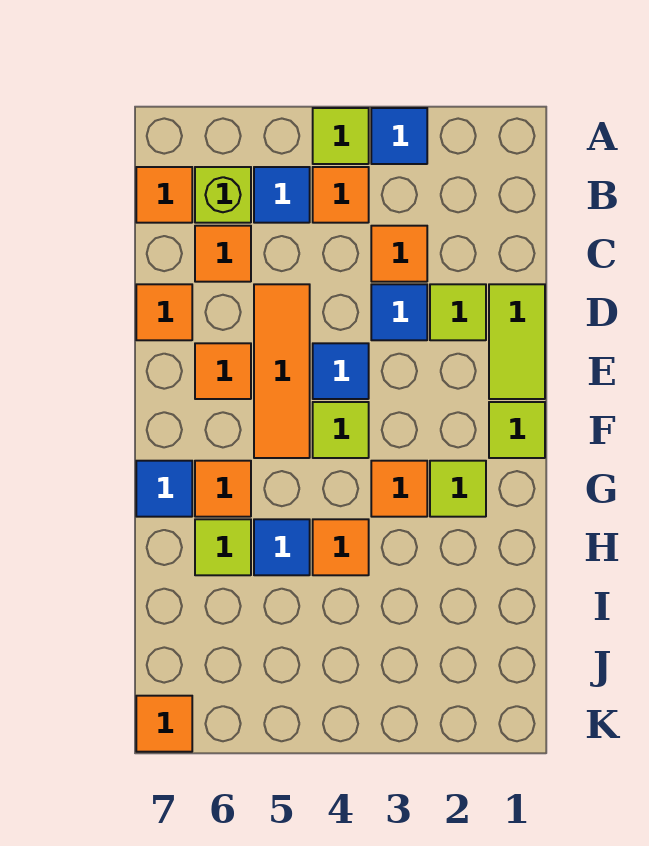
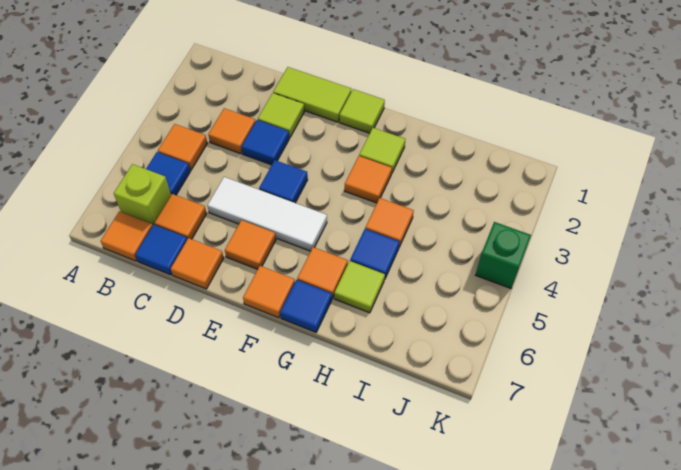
blue tile A3 level 1 -> blue tile C7 level 1
lime tile A4 level 1 -> none
orange tile D5:F5 level 1 -> white tile D5:F5 level 1
lime tile F4 level 1 -> none
none -> green brick K4 level 1
orange tile K7 level 1 -> orange tile F7 level 1

